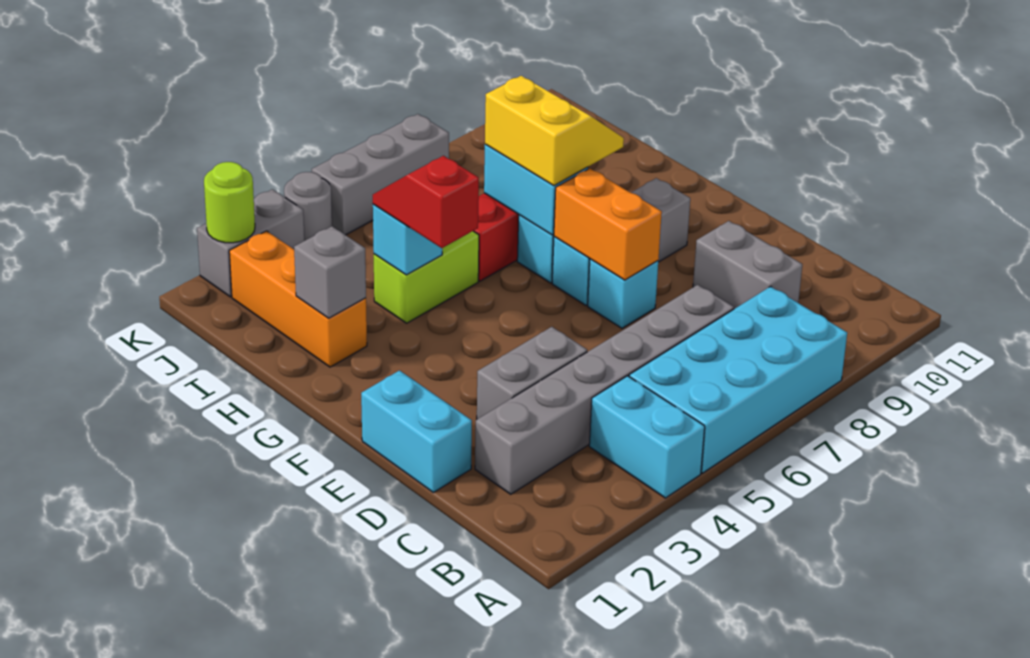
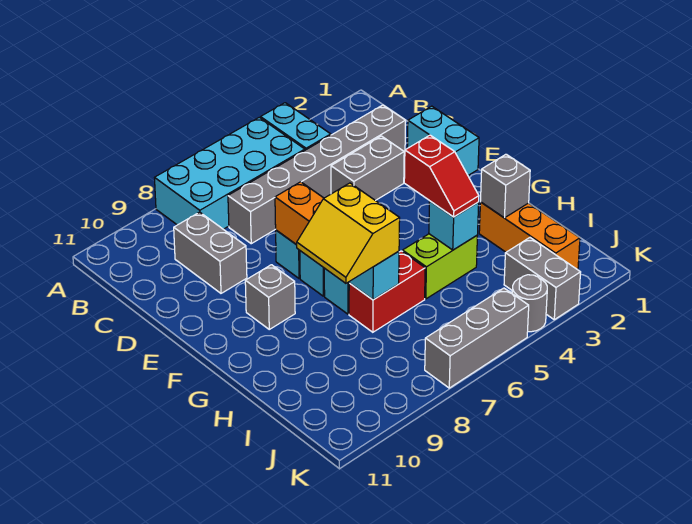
grey brick K2:K3 level 1 -> grey brick J3:K3 level 1
lime round brick K2 level 2 -> none

